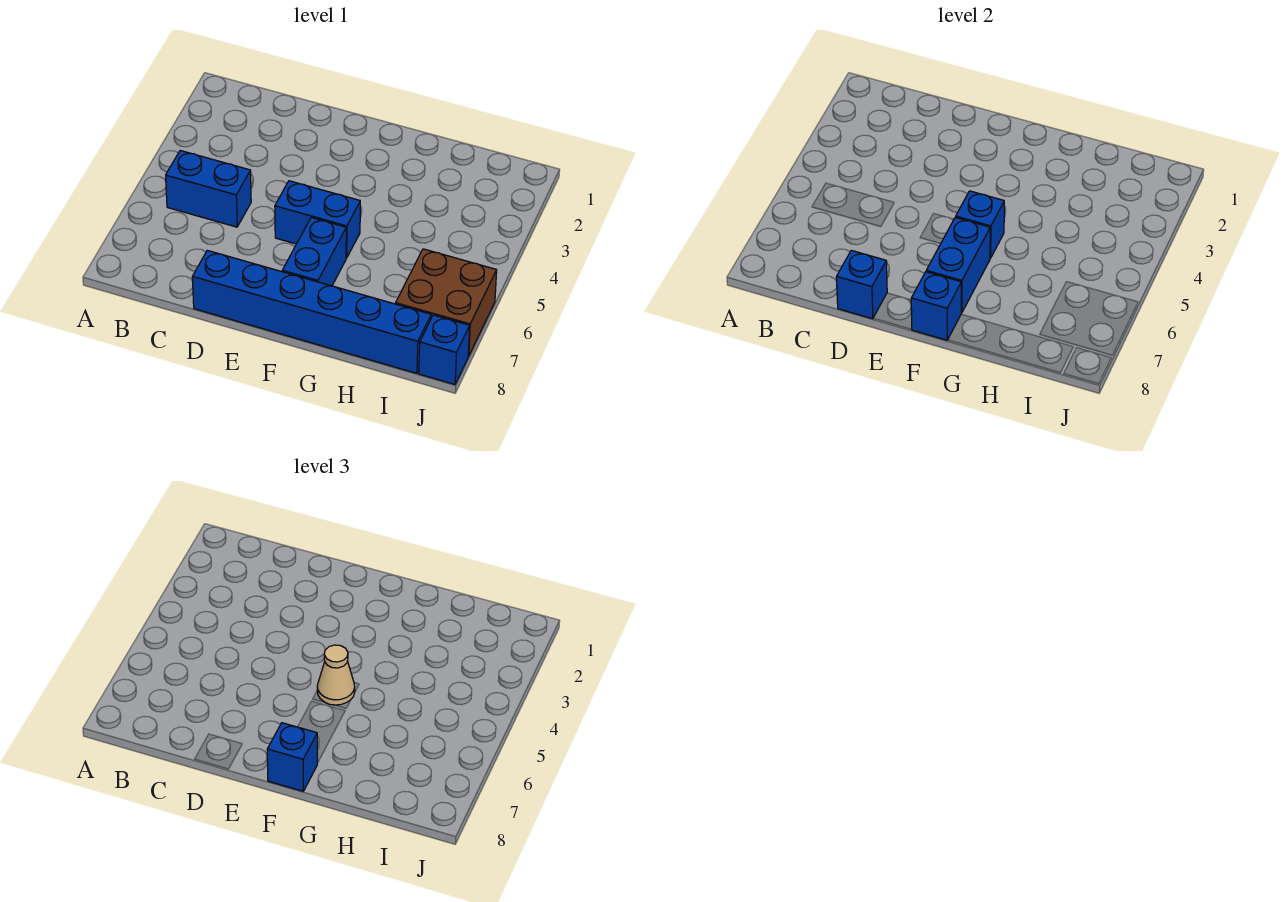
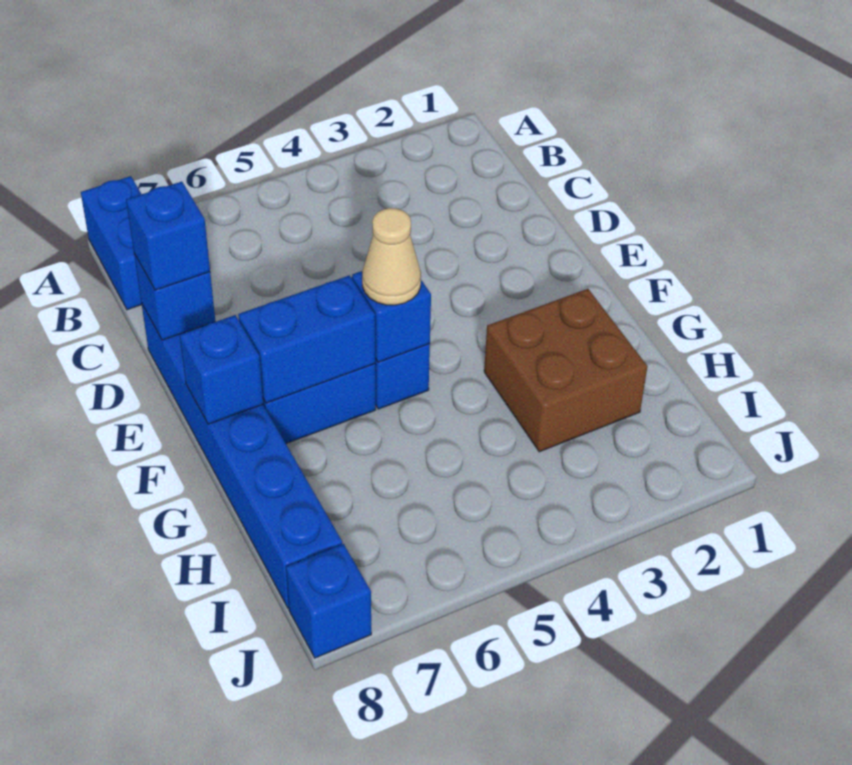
blue brick B5:C5 level 1 -> blue brick A8:B8 level 1
blue brick F8 level 3 -> blue brick D8 level 3
brown brick I6:J7 level 1 -> brown brick G2:H3 level 1

